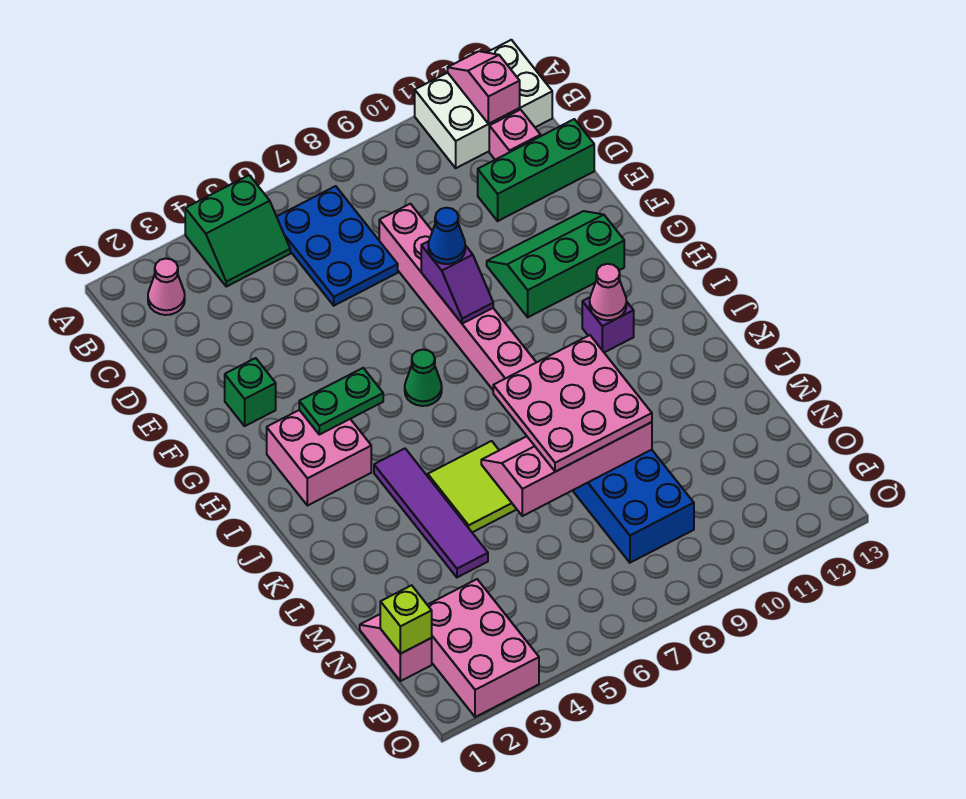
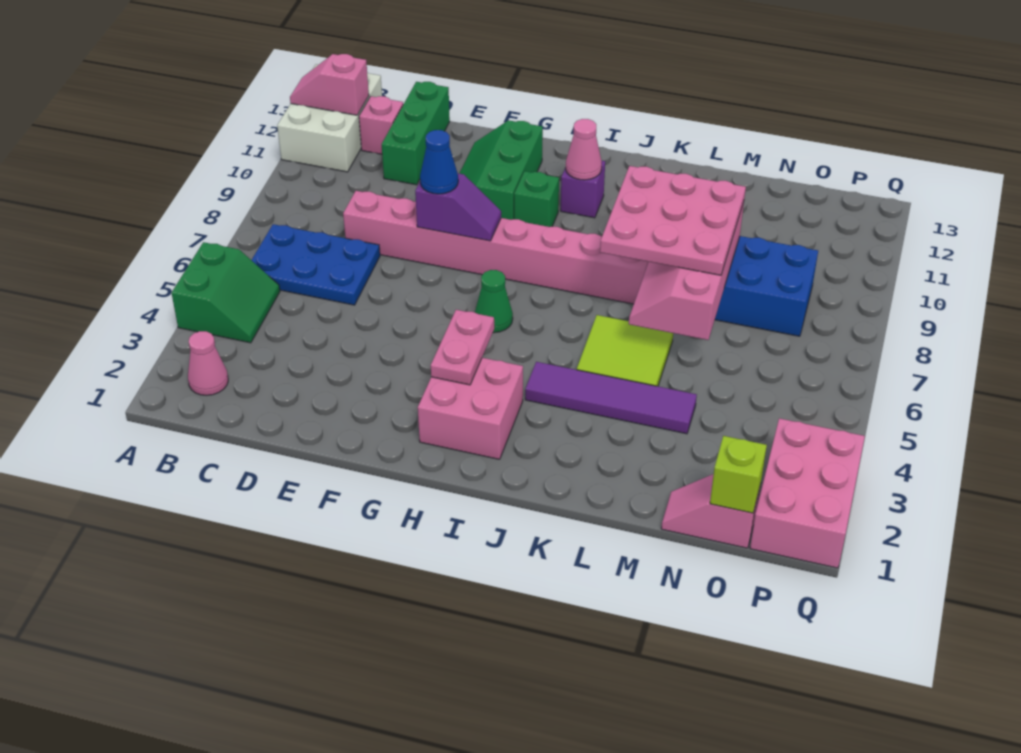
green brick F2 level 1 -> green brick H10 level 1
green plate H3:H4 level 2 -> pink plate H3:H4 level 2
pink brick O2:Q3 level 1 -> pink brick P1:Q3 level 1

